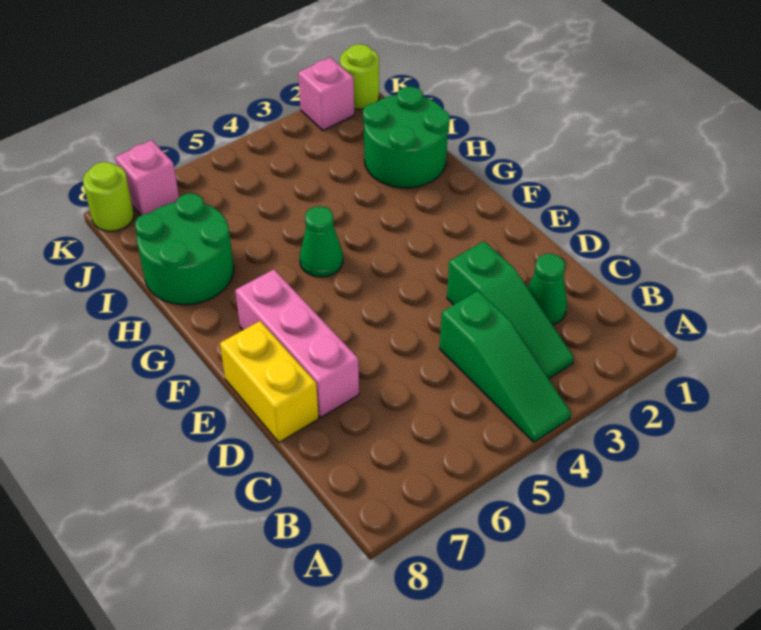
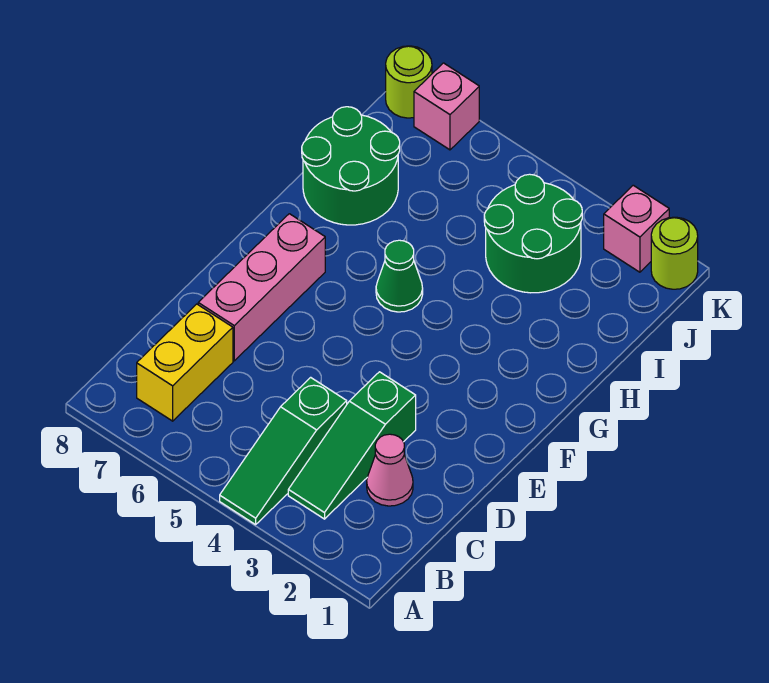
green cone C2 level 1 -> pink cone C2 level 1
yellow brick D8:E8 level 1 -> yellow brick B7:C7 level 1
green round brick H1:I2 level 1 -> green round brick I3:J4 level 1

